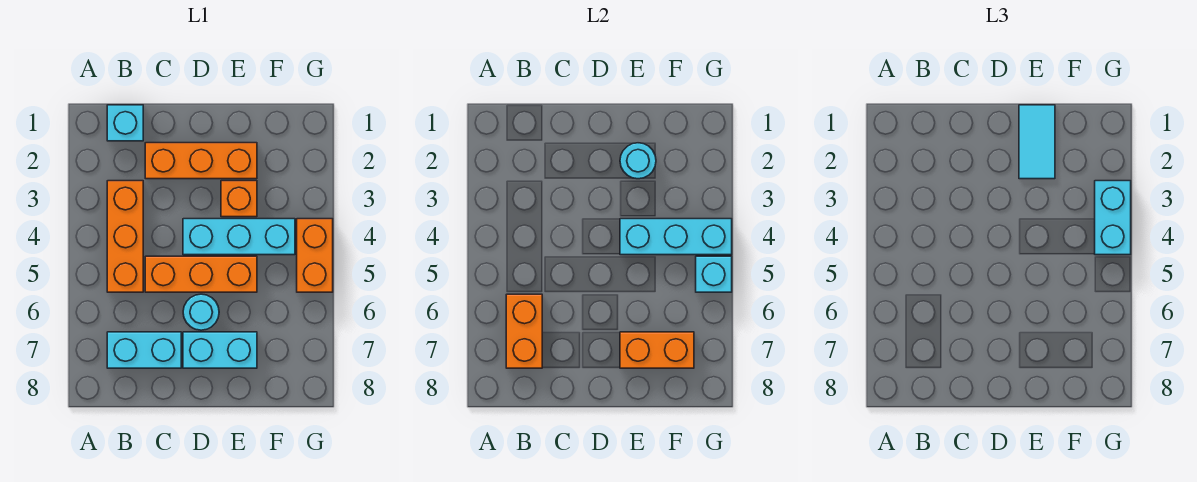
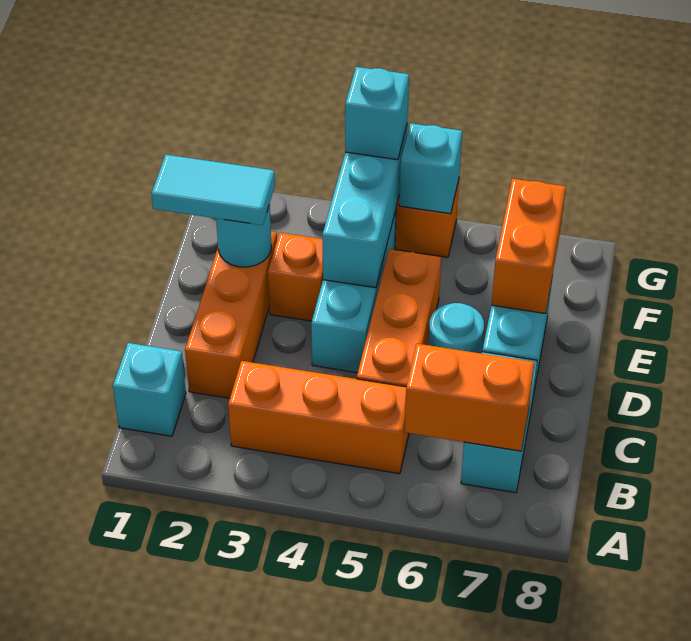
cyan brick G3:G4 level 3 -> cyan brick G4 level 3

